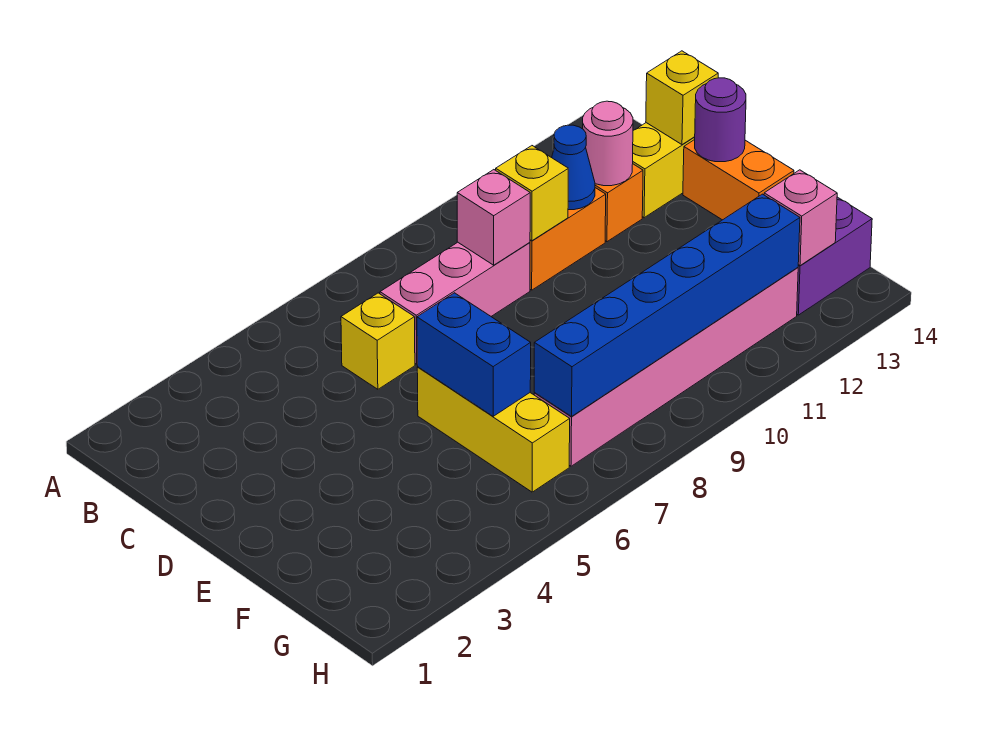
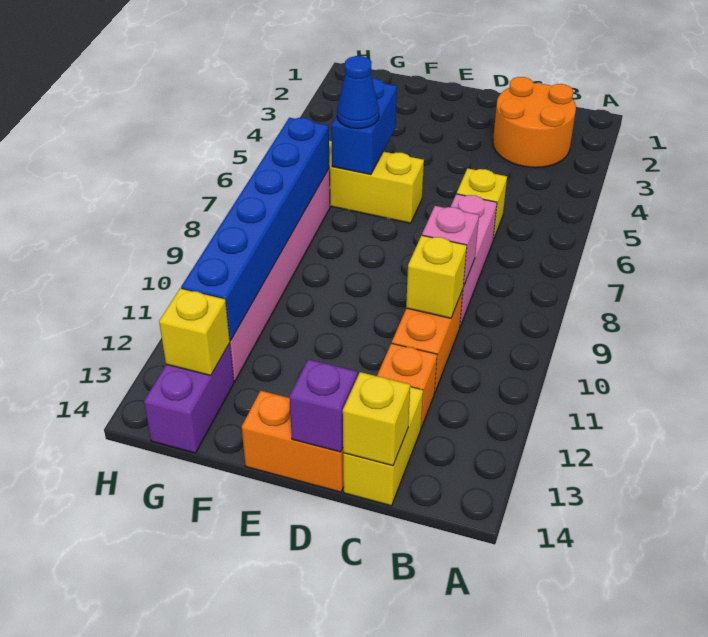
none -> orange round brick B2:C3 level 1
blue cone C11 level 2 -> blue cone F6 level 3
pink round brick C12 level 2 -> none
purple round brick D14 level 2 -> purple brick D14 level 2
blue brick E6:F6 level 2 -> blue brick F5:F6 level 2
pink brick G13 level 2 -> yellow brick G13 level 2

